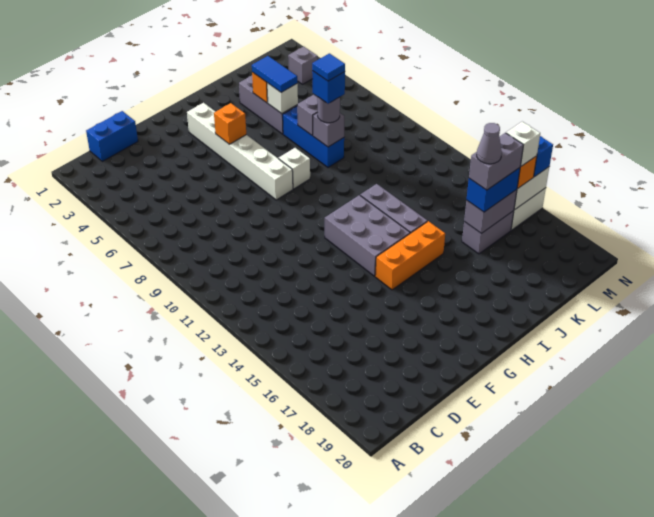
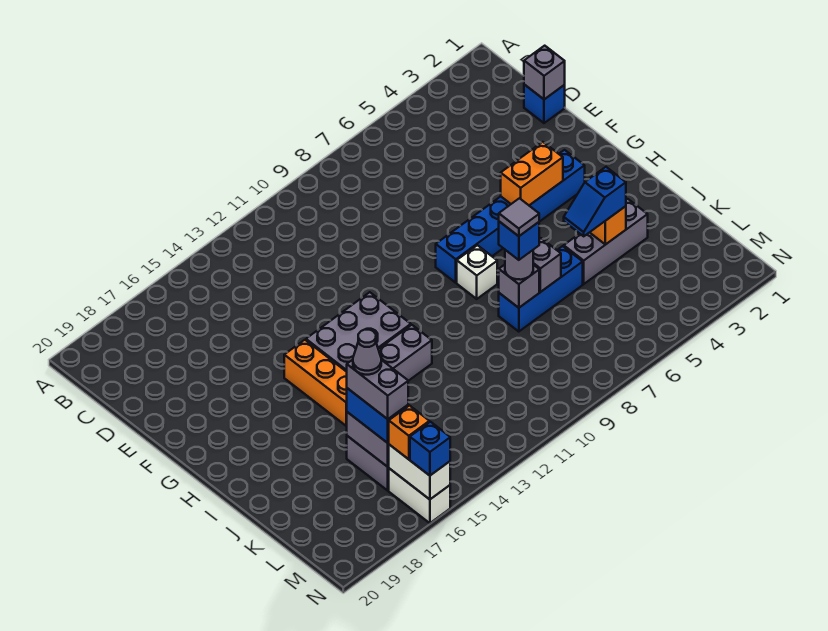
blue brick C1:D1 level 1 -> blue brick D1 level 1
white brick G3:G8 level 1 -> blue brick G3:G8 level 1
orange brick G5 level 2 -> orange brick G4:G5 level 2
blue tile J4:J5 level 3 -> blue slope J4:J5 level 3 top 4
white brick J5 level 2 -> none
blue tile J8 level 5 -> grey tile J8 level 5
grey brick M3 level 1 -> grey brick D1 level 2
white brick M16 level 4 -> none

